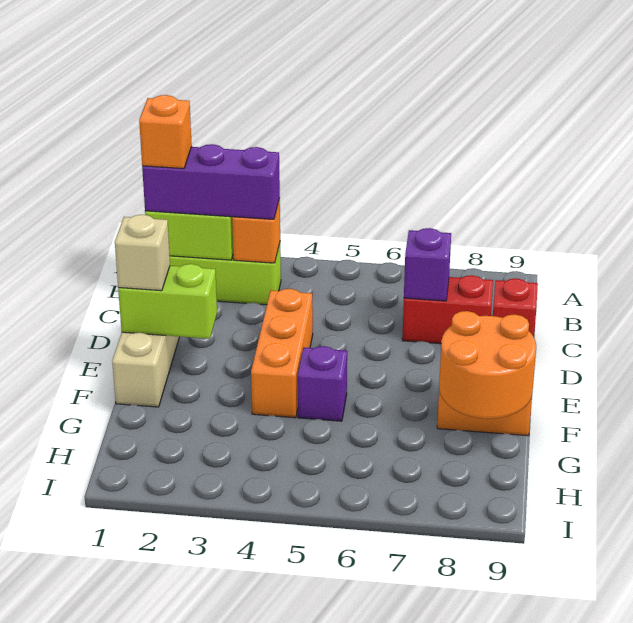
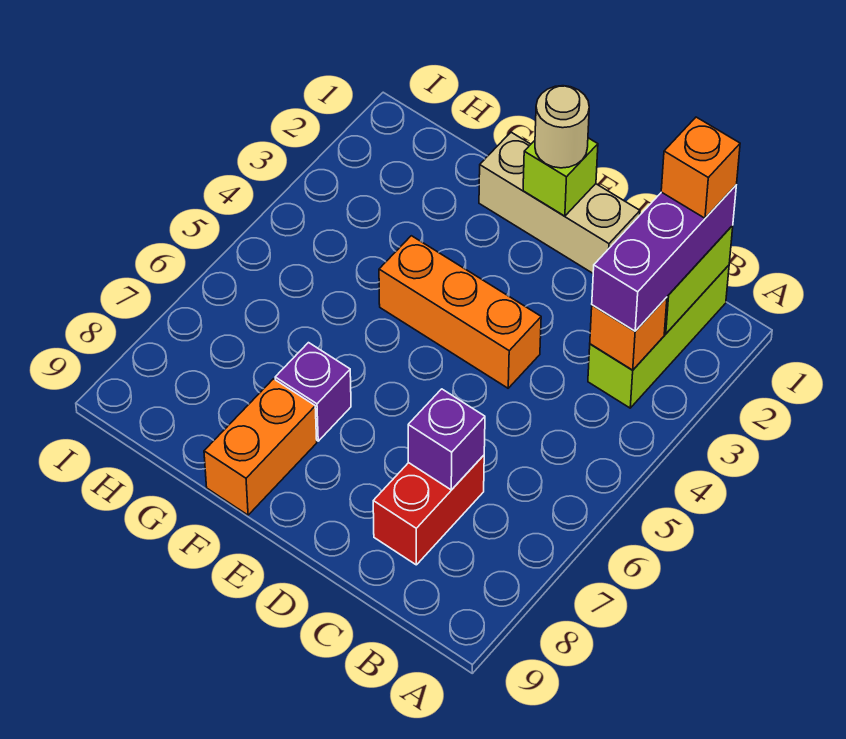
red brick C9 level 1 -> none
lime brick E1:E2 level 2 -> lime brick E1 level 2
tan brick E1 level 3 -> tan round brick E1 level 3
purple brick F5 level 1 -> purple brick F7 level 1
orange round brick F8:G9 level 2 -> none

